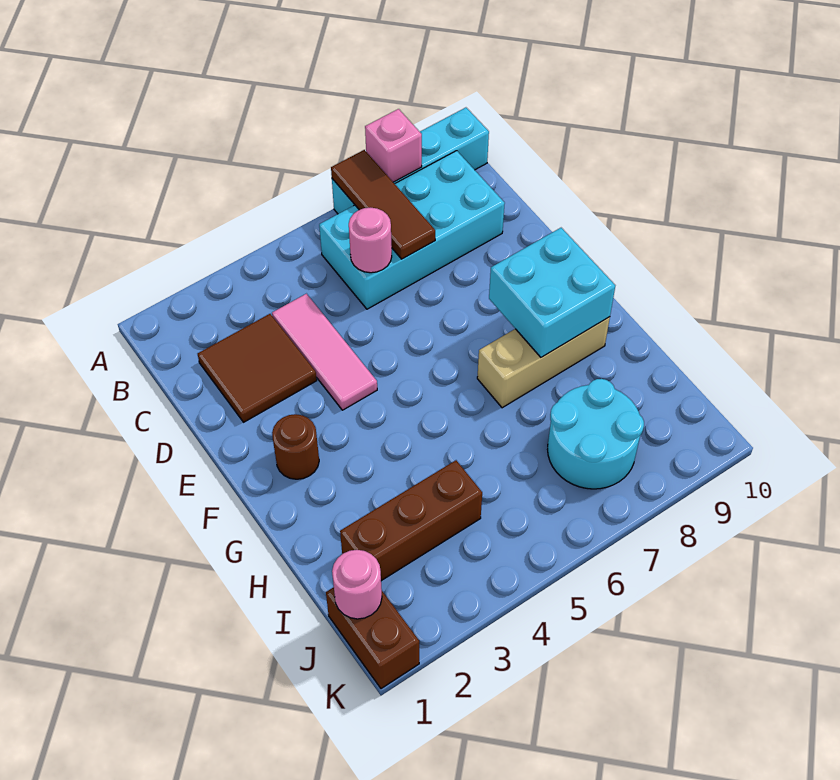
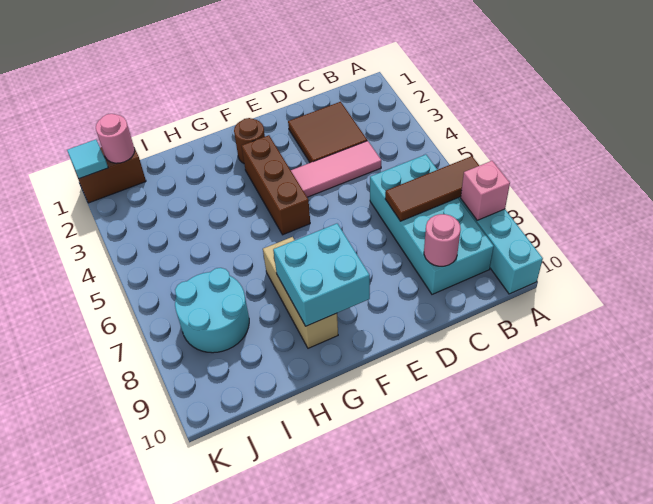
pink round brick C6 level 2 -> pink round brick C9 level 2
brown brick I2:I4 level 1 -> brown brick F3:F5 level 1
none -> cyan tile K1 level 2

